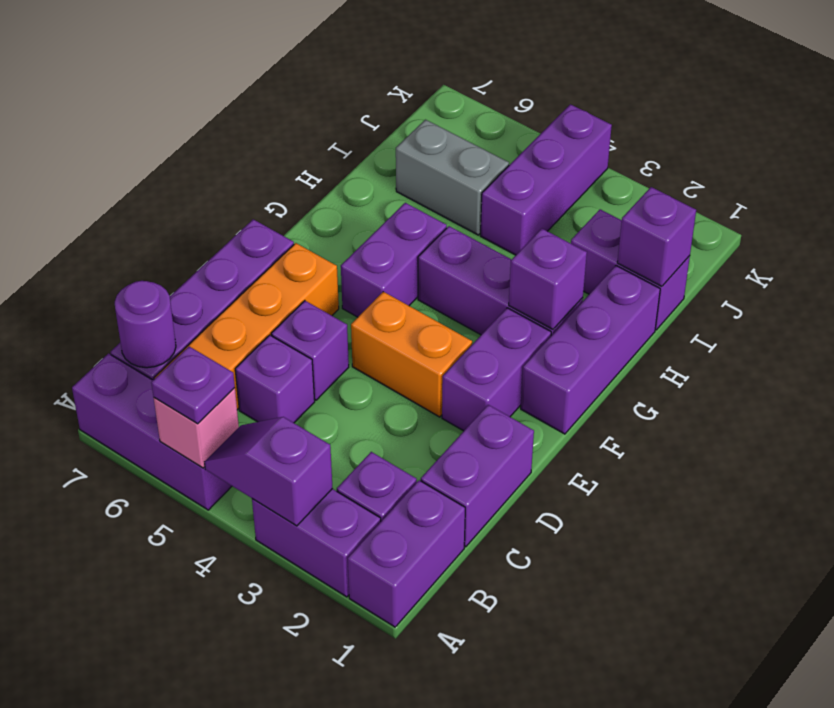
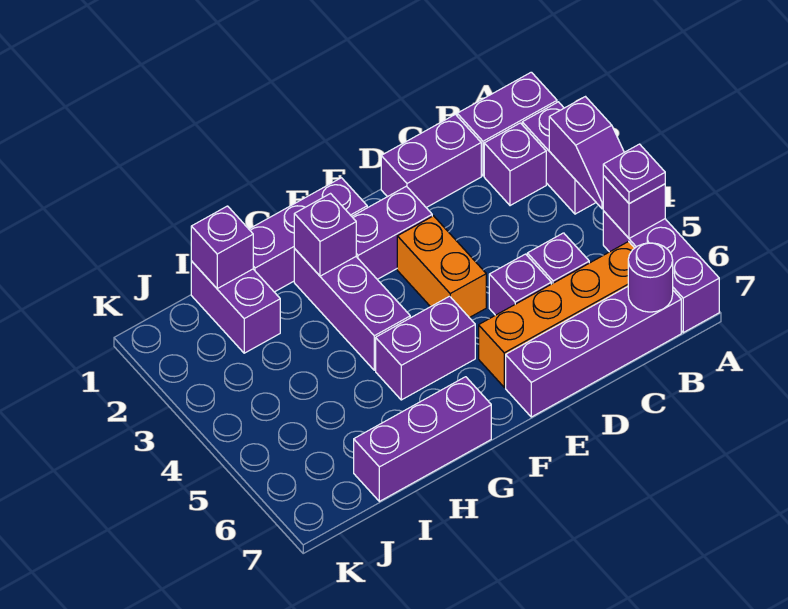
pink brick A5 level 2 -> purple brick A5 level 2
purple brick I4:K4 level 1 -> purple brick G7:I7 level 1
grey brick I5:I6 level 1 -> none

